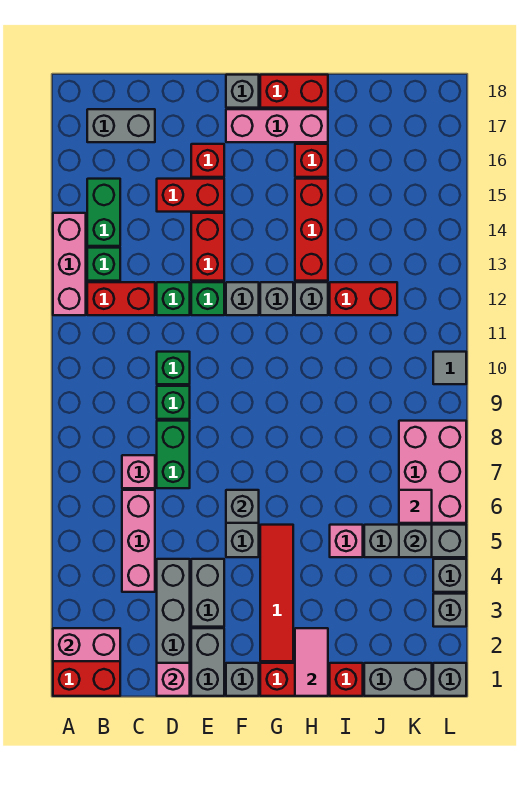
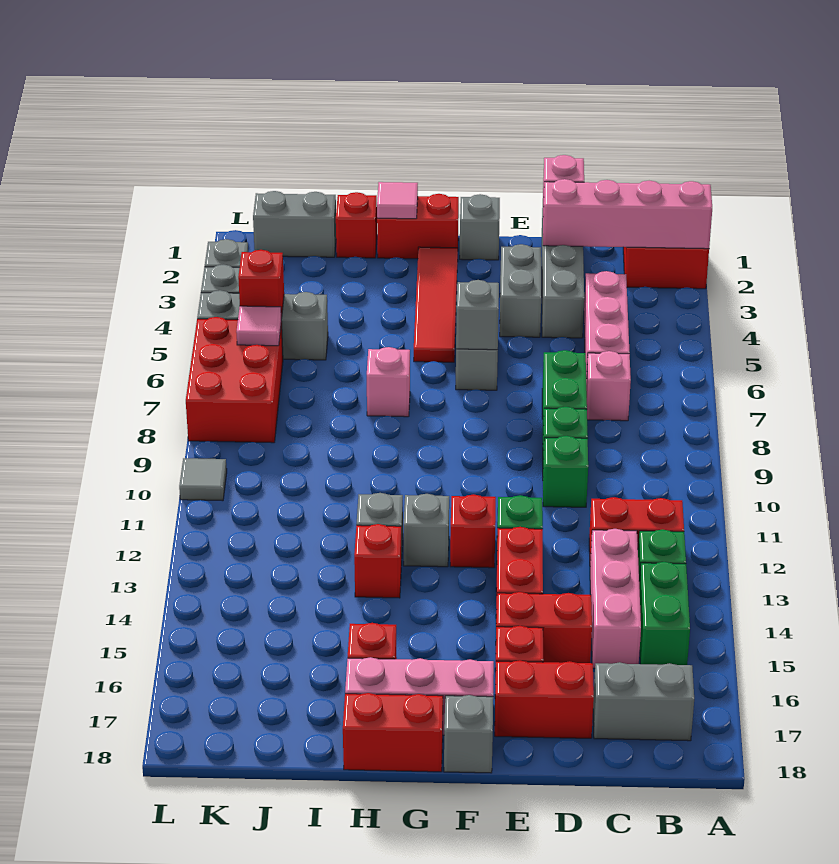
pink brick A2:B2 level 2 -> pink brick A2:D2 level 2
pink brick A12:A14 level 1 -> pink brick C13:C15 level 1
green brick D12 level 1 -> none
grey brick E1:E2 level 1 -> none
grey brick F12 level 1 -> red brick F12 level 1
pink tile H1:H2 level 2 -> pink tile H1 level 2
red brick H13:H15 level 1 -> red brick H13 level 1
pink brick I5 level 1 -> pink brick H7 level 1
red brick I12:J12 level 1 -> red brick D17:E17 level 1
grey brick K5 level 2 -> red brick K5 level 2
pink brick K6:L8 level 1 -> red brick K6:L8 level 1
grey brick L1 level 1 -> none

